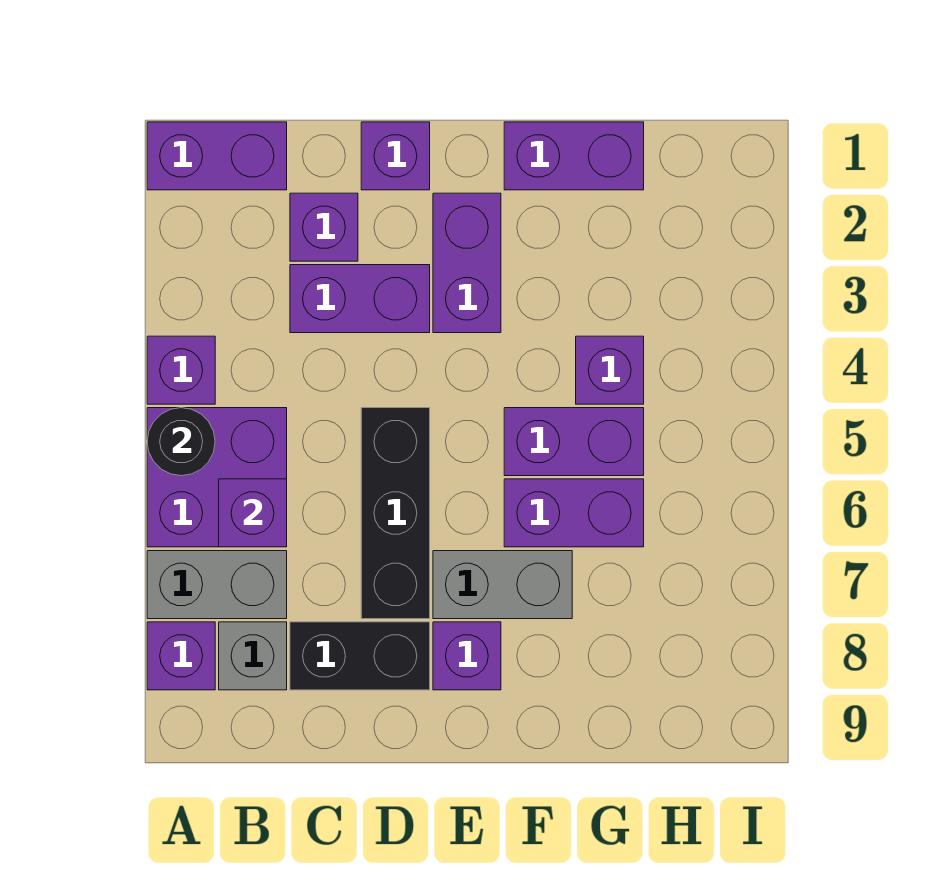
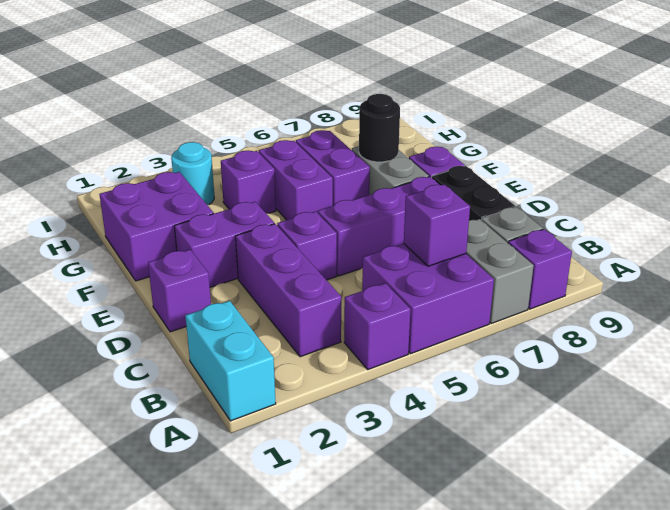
purple brick A1:B1 level 1 -> cyan brick A1:B1 level 1
black round brick A5 level 2 -> black round brick F7 level 2
purple brick C2 level 1 -> purple brick D4 level 1
purple brick C3:D3 level 1 -> purple brick B3:D3 level 1
black brick D5:D7 level 1 -> purple brick D5:D7 level 1
purple brick F1:G1 level 1 -> purple brick F1:G2 level 1
none -> cyan round brick H3 level 1

